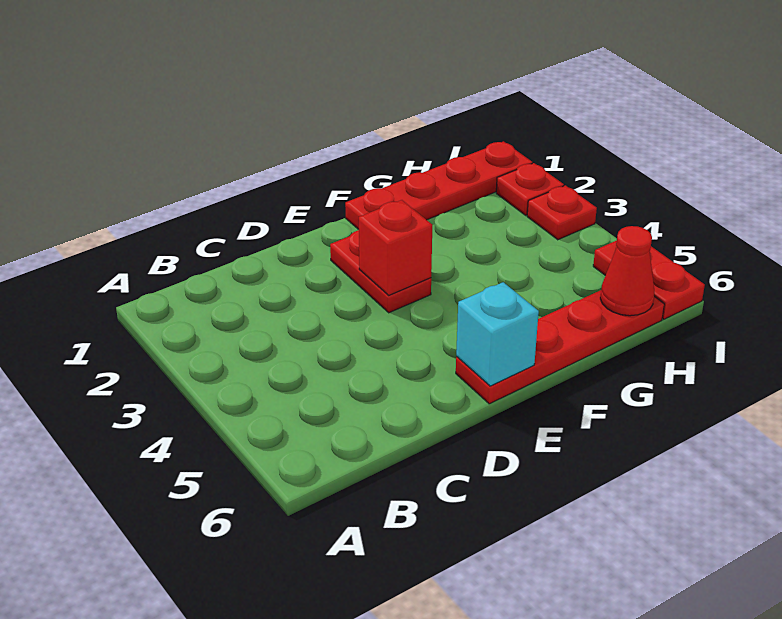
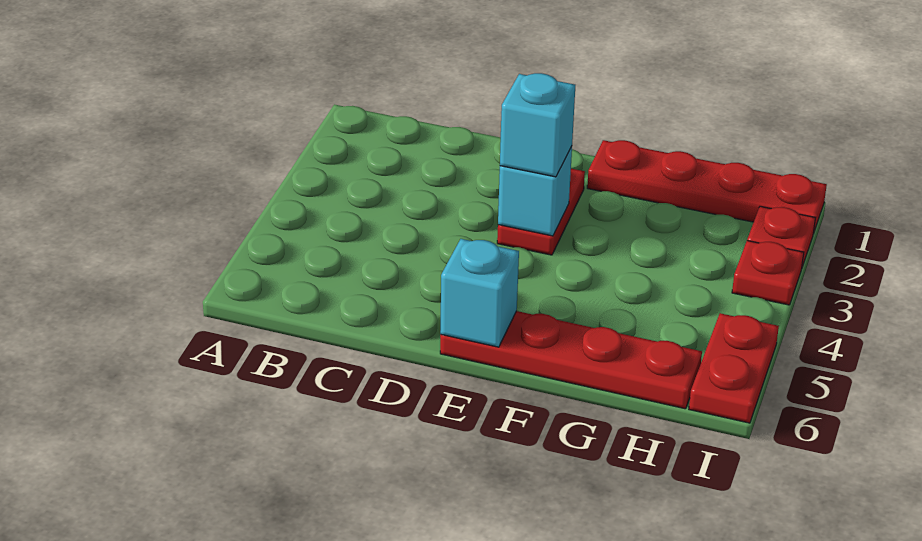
red brick E3 level 2 -> cyan brick E3 level 2
none -> cyan brick E3 level 3
red cone H6 level 2 -> none

